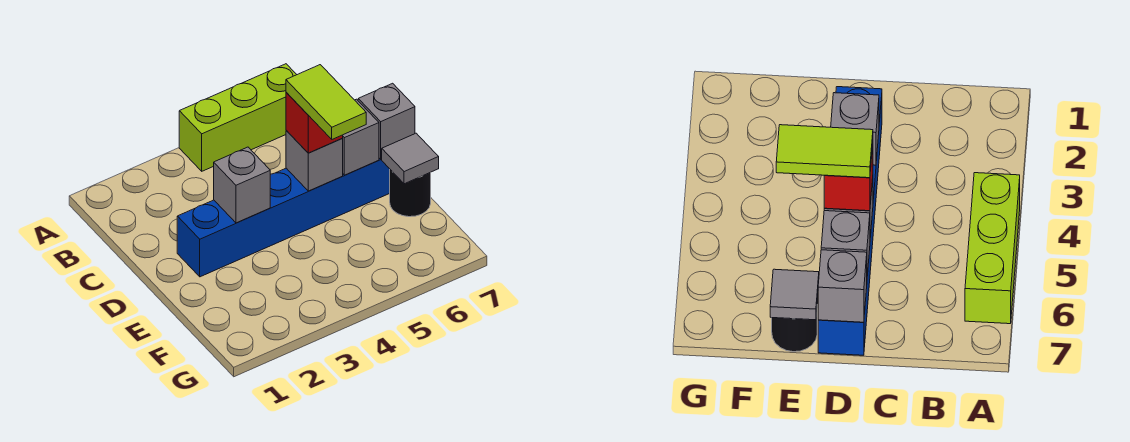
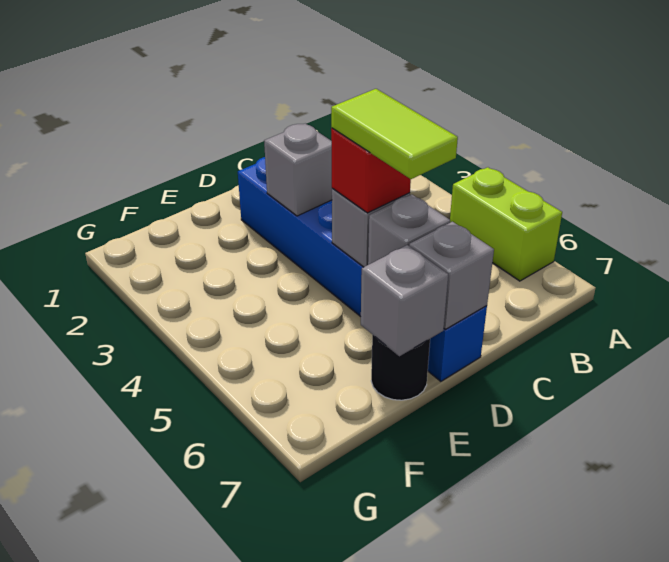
lime brick A4:A6 level 1 -> lime brick A5:A6 level 1
lime tile D5:E5 level 4 -> lime tile D5:D6 level 4
grey tile E7 level 2 -> grey brick E7 level 2

